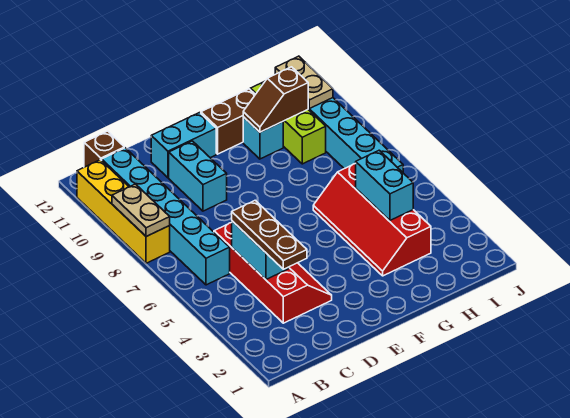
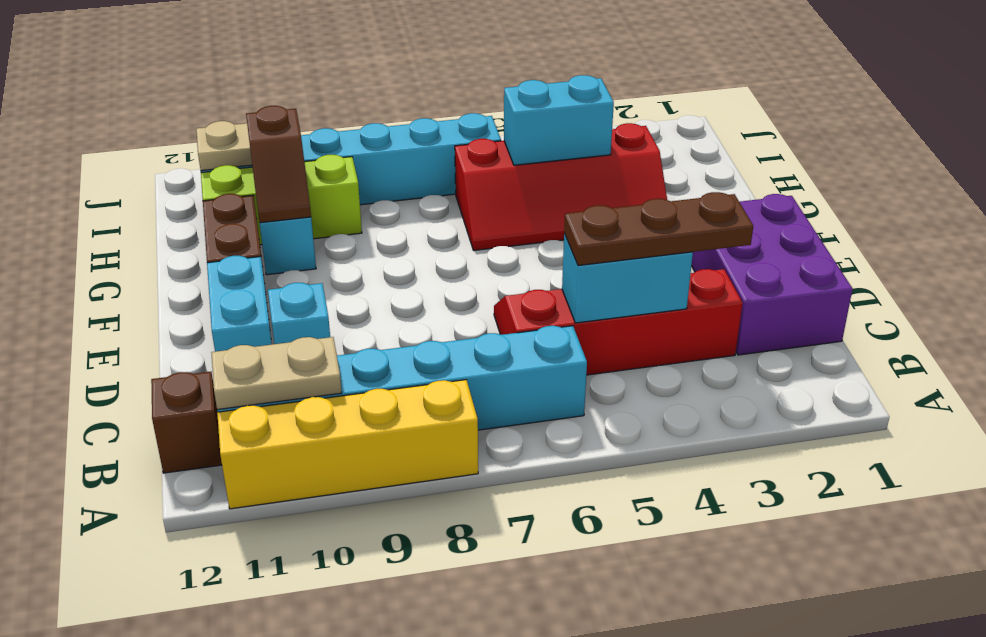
tan plate A8:A9 level 2 -> tan plate B10:B11 level 2
none -> purple brick C1:E2 level 1
cyan brick D9:D10 level 1 -> cyan brick D10 level 1

